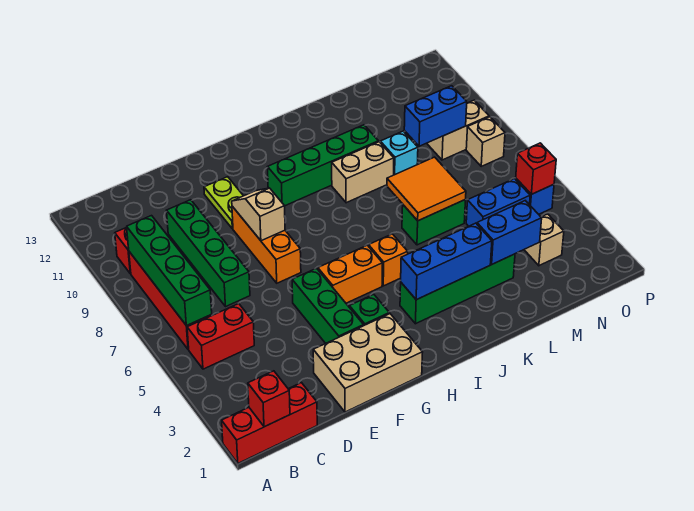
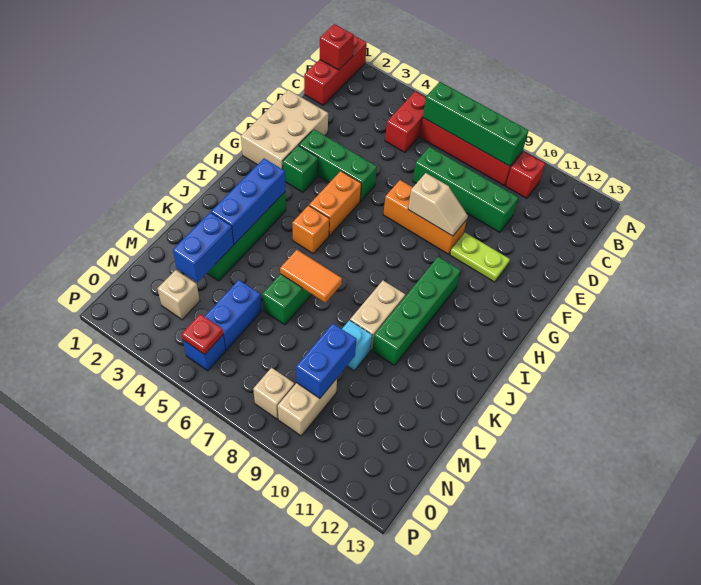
orange tile K6:L7 level 2 -> orange tile K6:K7 level 2
red brick O5 level 2 -> red plate O5 level 2

